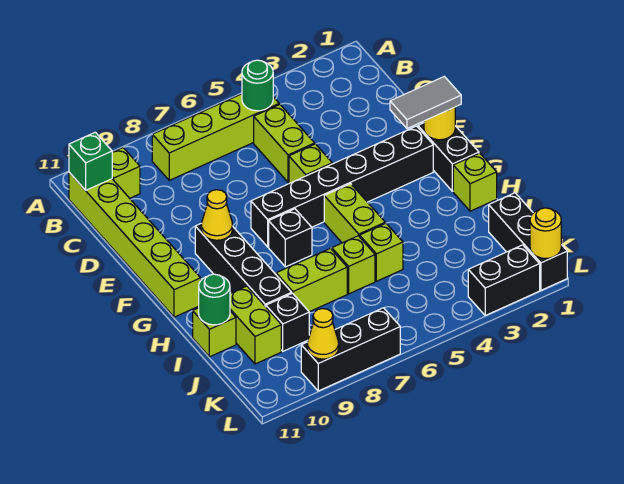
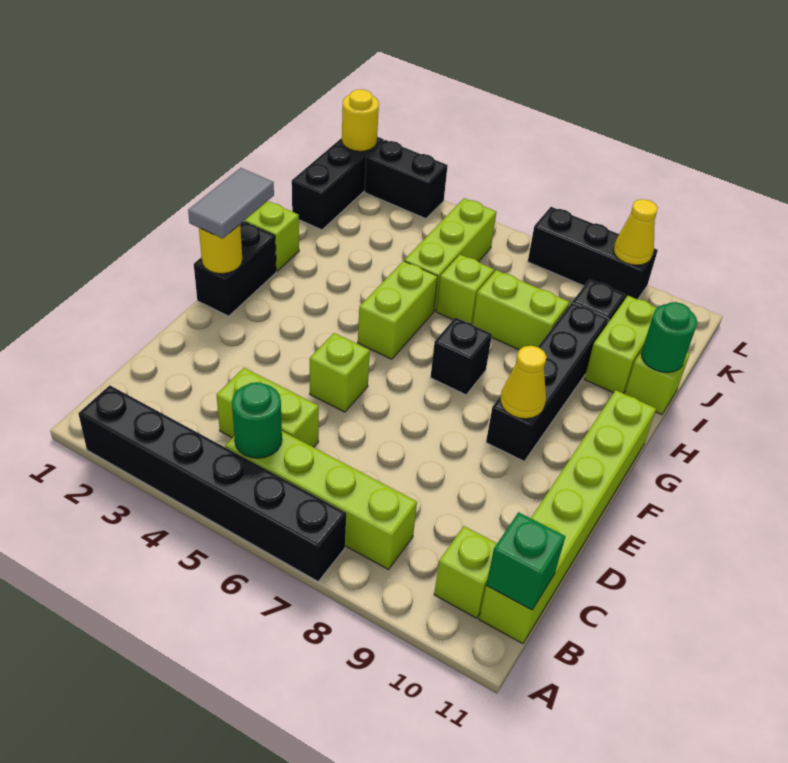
lime brick C5:D5 level 1 -> lime brick C4:C5 level 1
grey tile F1:F2 level 3 -> grey tile F1:G1 level 3
black brick F2:F7 level 1 -> black brick A2:A7 level 1
lime brick I5 level 1 -> lime brick I5:K5 level 1

